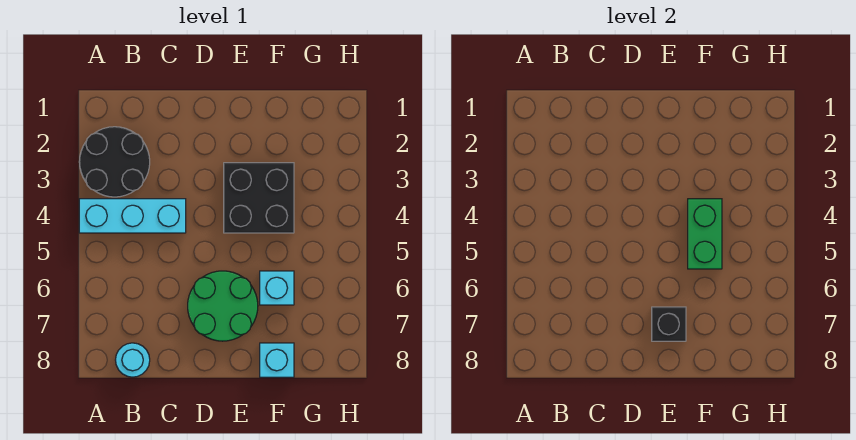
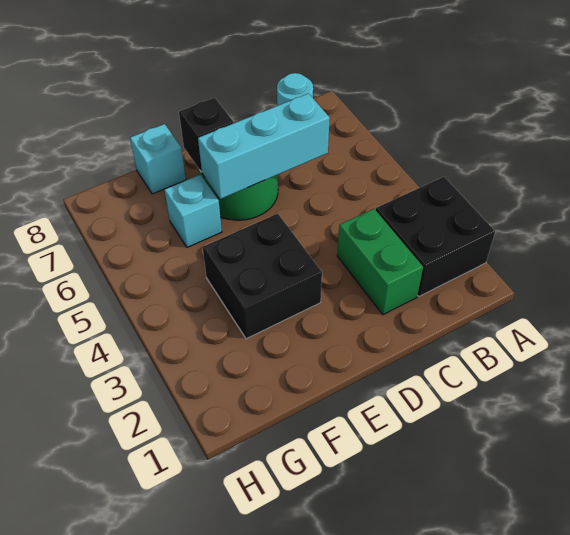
black round brick A2:B3 level 1 -> black brick A2:B3 level 1
cyan brick A4:C4 level 1 -> cyan brick C6:E6 level 2
green brick F4:F5 level 2 -> green brick C2:C3 level 1

